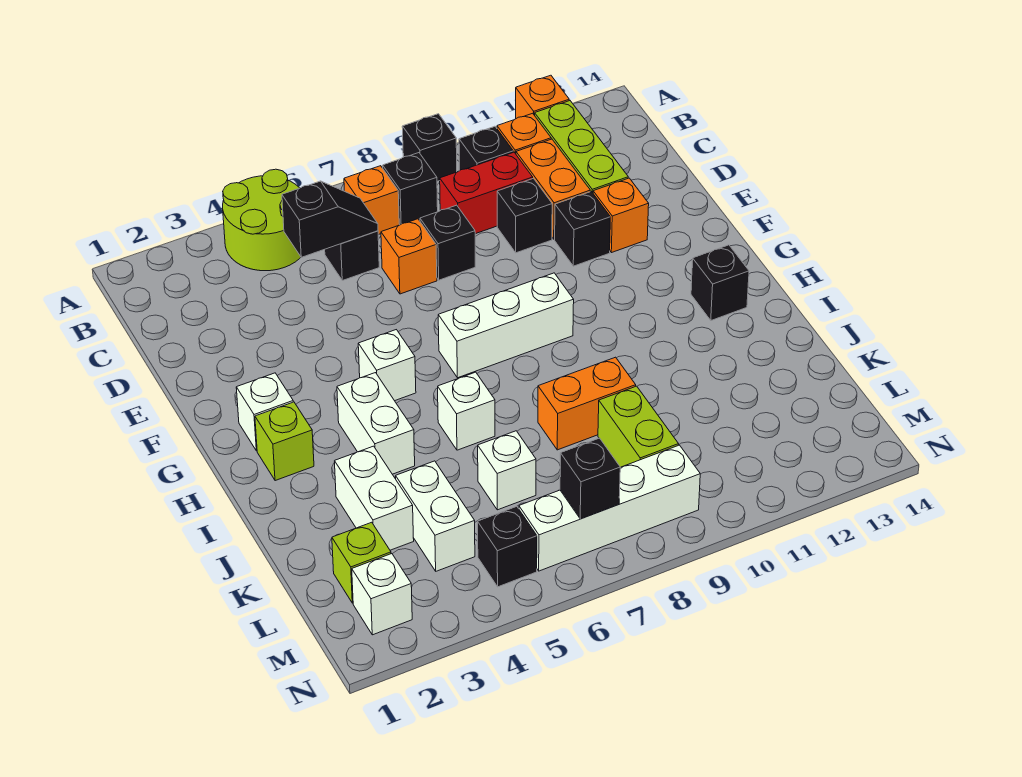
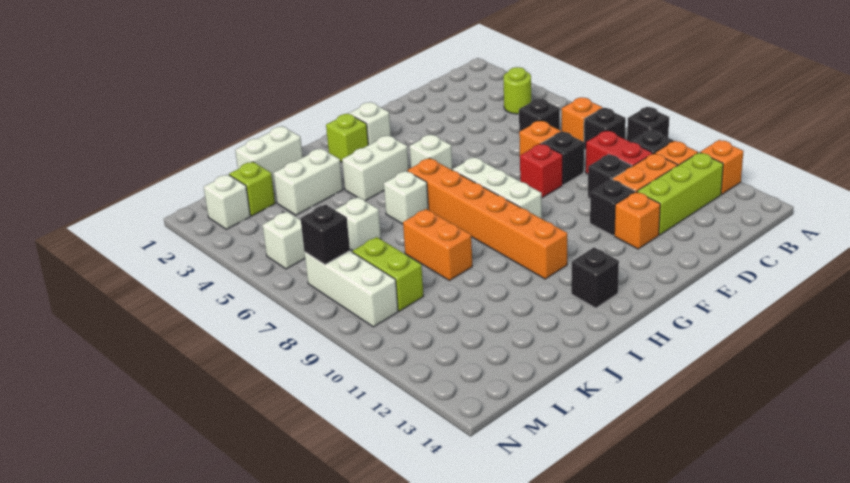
lime round brick A4:B5 level 1 -> lime round brick B4 level 1
black slope C5:C6 level 2 top 5 -> none
none -> red brick E8 level 1
none -> orange brick H6:H11 level 1
white brick K4:L4 level 1 -> white brick J1:K1 level 1
lime brick K9:L9 level 1 -> lime brick L8:L9 level 1
black brick M5 level 1 -> white brick M5 level 1
white brick M6:M9 level 1 -> white brick M7:M9 level 1

